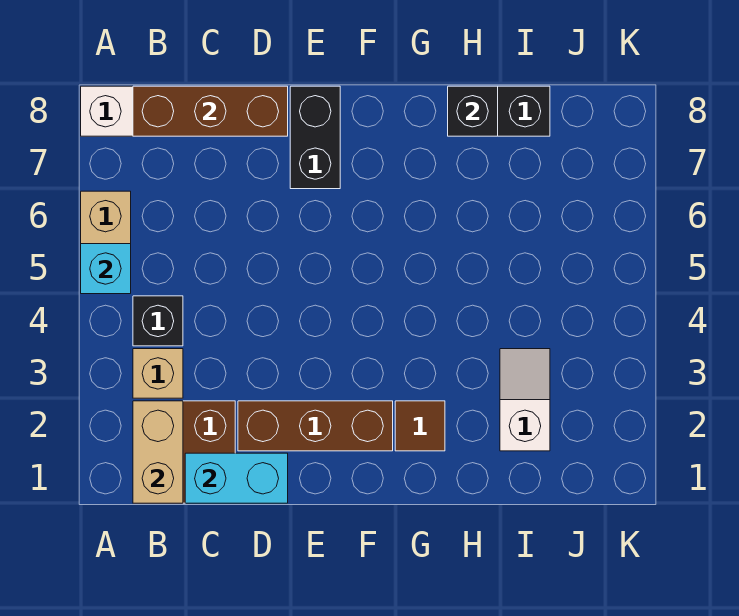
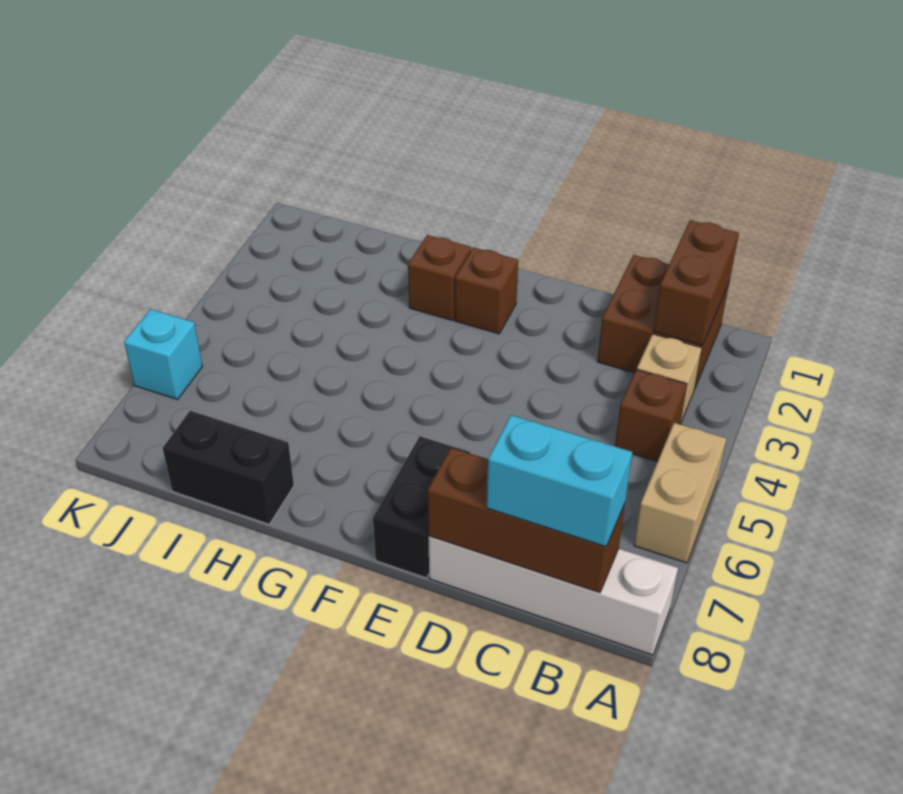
cyan brick A5 level 2 -> cyan brick K6 level 1
tan brick B1:B2 level 2 -> brown brick B1:B2 level 2
black brick B4 level 1 -> brown brick B4 level 1
cyan brick C1:D1 level 2 -> cyan brick B8:C8 level 3
brown brick D2:F2 level 1 -> brown brick F2 level 1
brown tile G2 level 1 -> brown brick G2 level 1
black brick H8 level 2 -> none
white slope I2:I3 level 1 top 2 -> none

